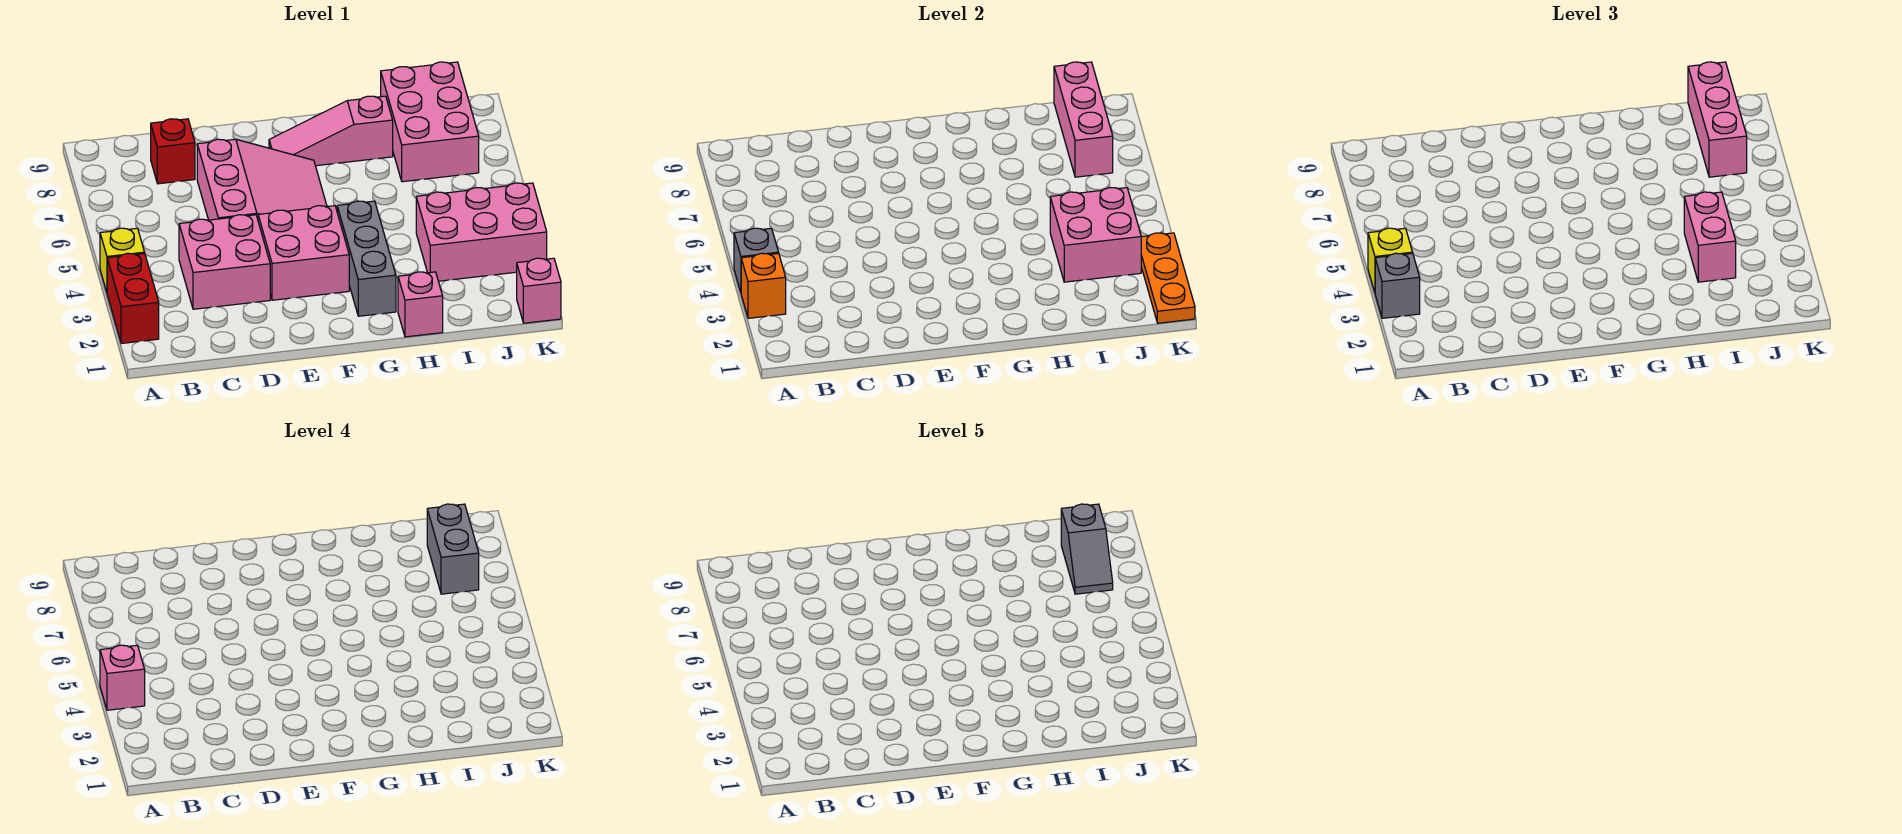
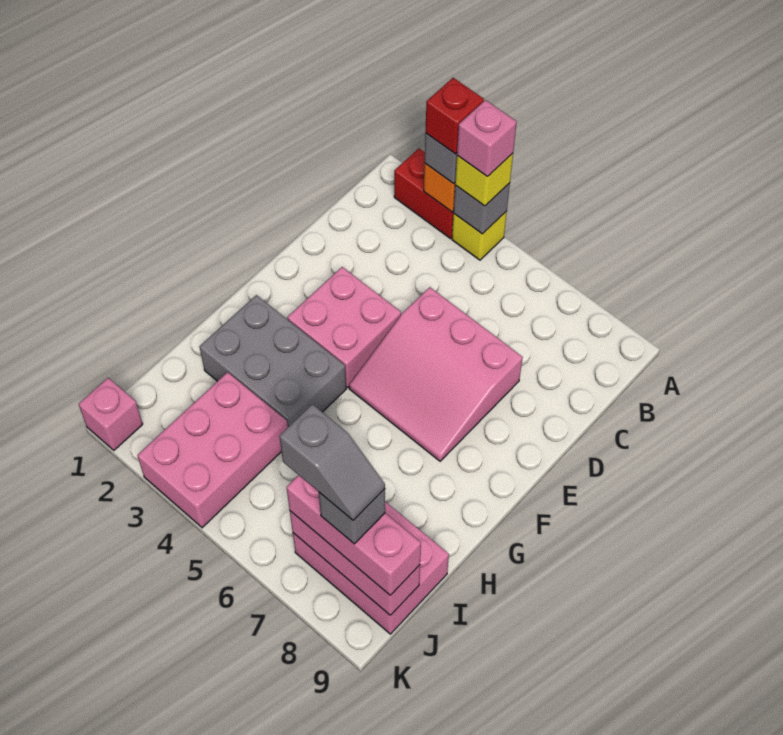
pink brick C3:D4 level 1 -> none
red brick C8 level 1 -> red brick A3 level 4
pink slope F8:H8 level 1 top H -> none
grey brick G2:G4 level 1 -> grey brick G2:H4 level 1
pink brick H1 level 1 -> none
pink brick I3:J4 level 2 -> none
pink brick I3:I4 level 3 -> none
grey brick J7:J8 level 4 -> grey brick J8 level 4
grey slope J7:J8 level 5 top 8 -> grey slope J7:J8 level 5 top 7
orange plate K1:K3 level 2 -> none

